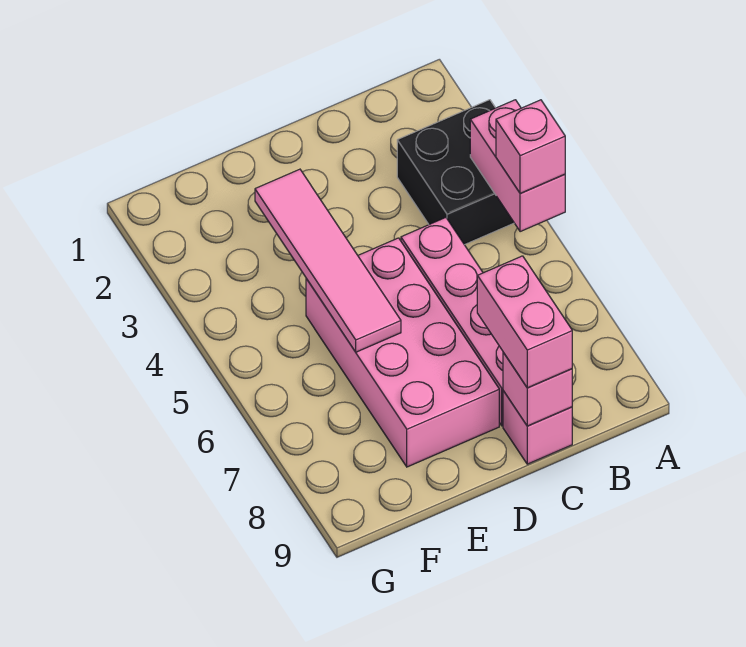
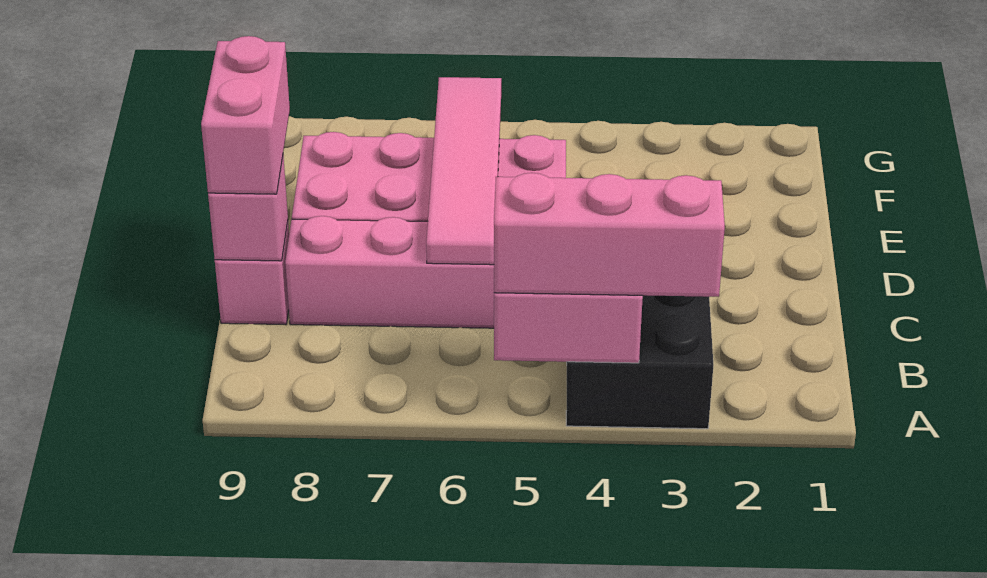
pink brick A5 level 3 -> pink brick A3:A5 level 3
pink brick C8:C9 level 3 -> pink brick C9:D9 level 3
pink tile E3:E6 level 2 -> pink tile C6:F6 level 2

